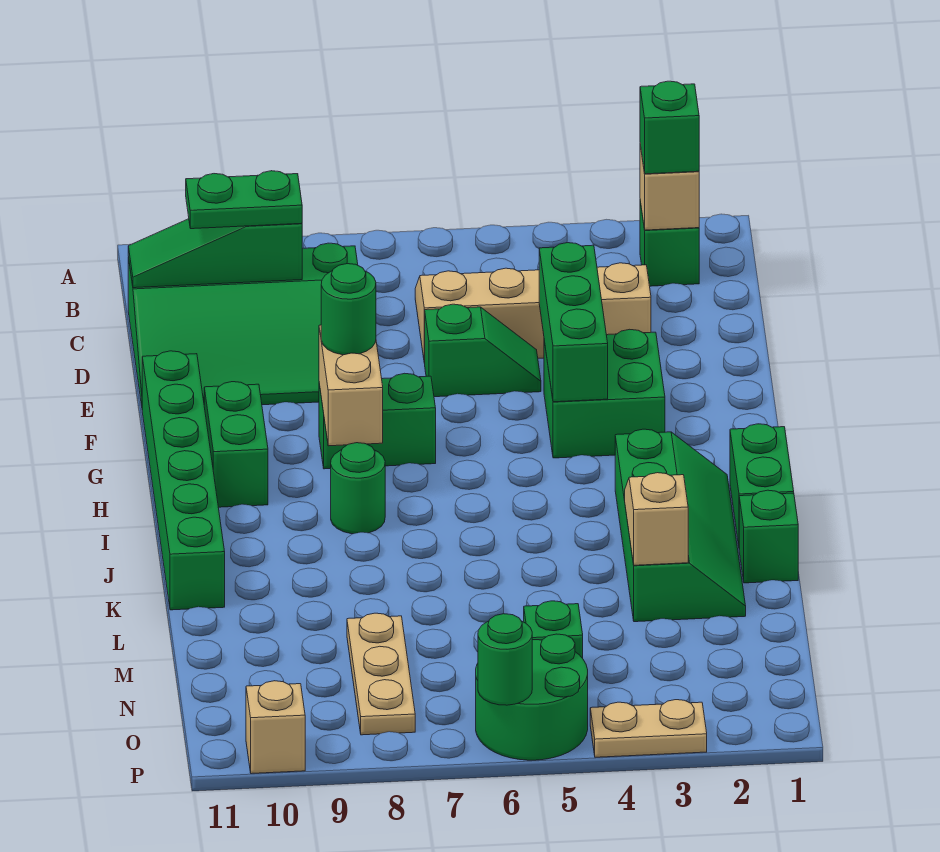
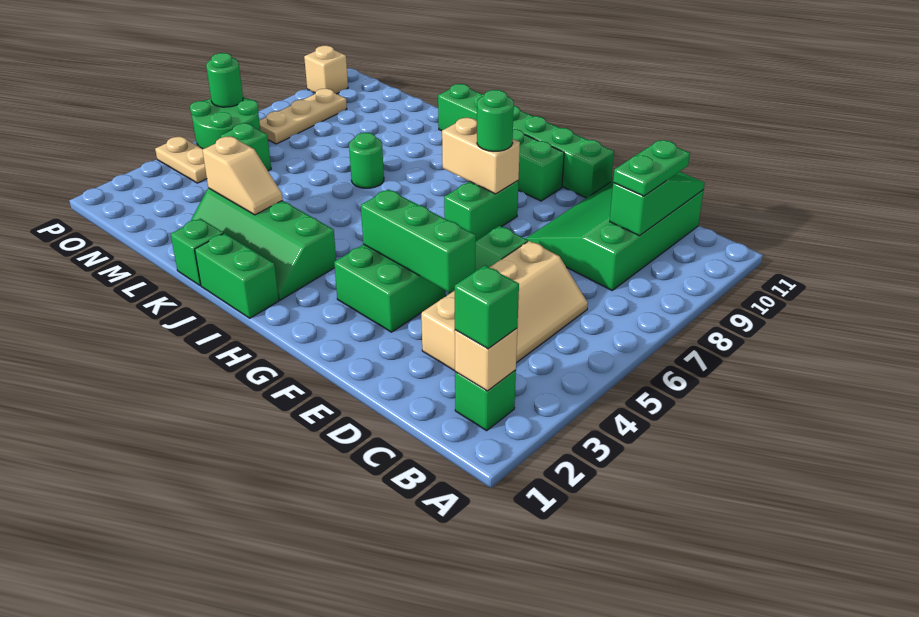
green round brick I8 level 1 -> green round brick K7 level 1
tan plate M8:O8 level 1 -> tan plate O7:O9 level 1
tan plate P3:P4 level 1 -> tan plate O4:P4 level 1

